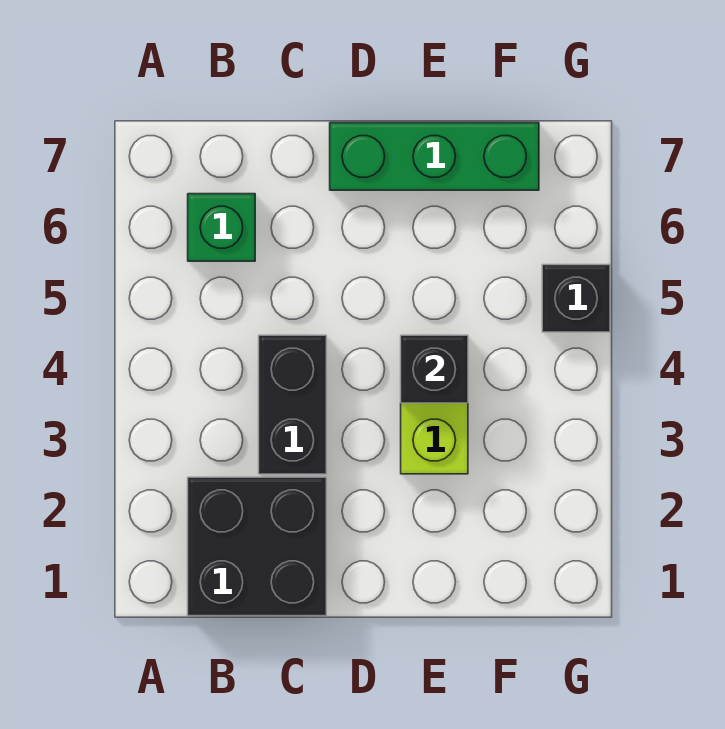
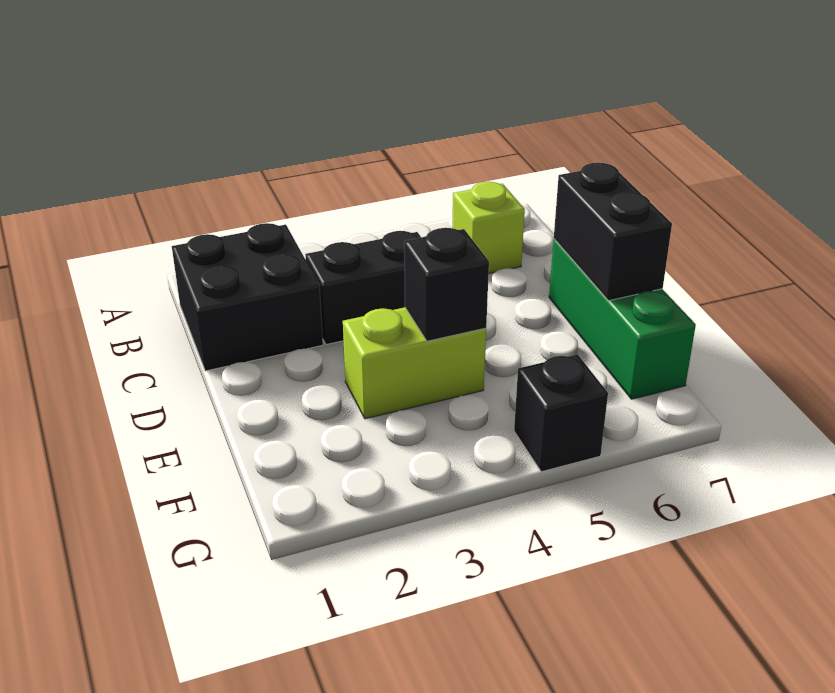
green brick B6 level 1 -> lime brick B6 level 1
none -> black brick D7:E7 level 2

